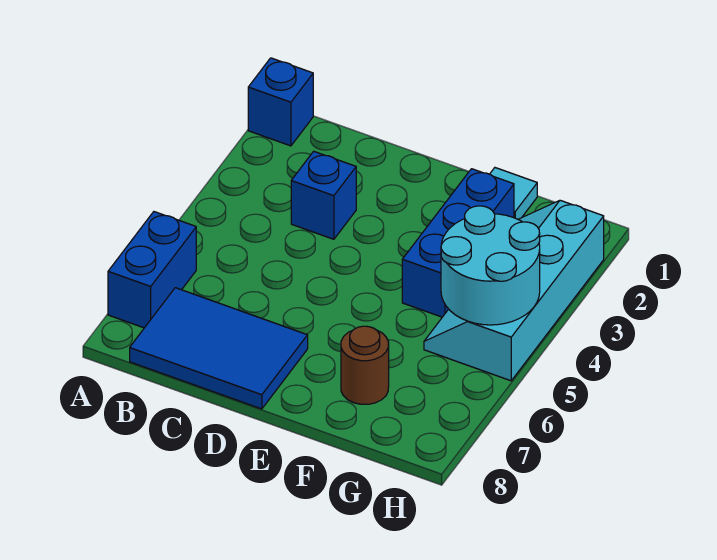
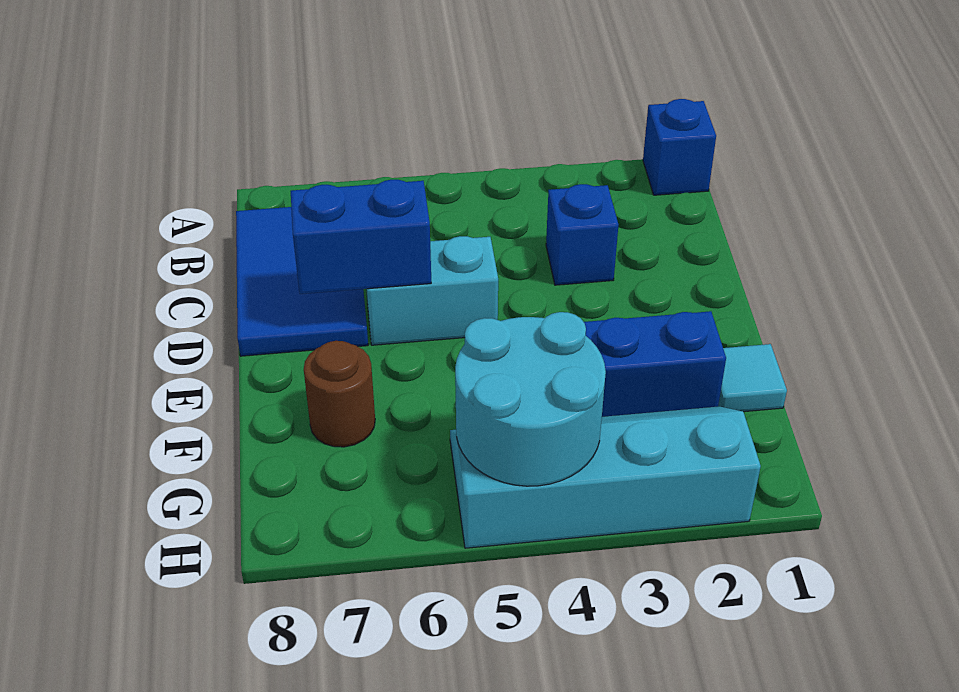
blue brick A6:A7 level 1 -> blue brick D6:D7 level 2
none -> cyan brick D5:D6 level 1

